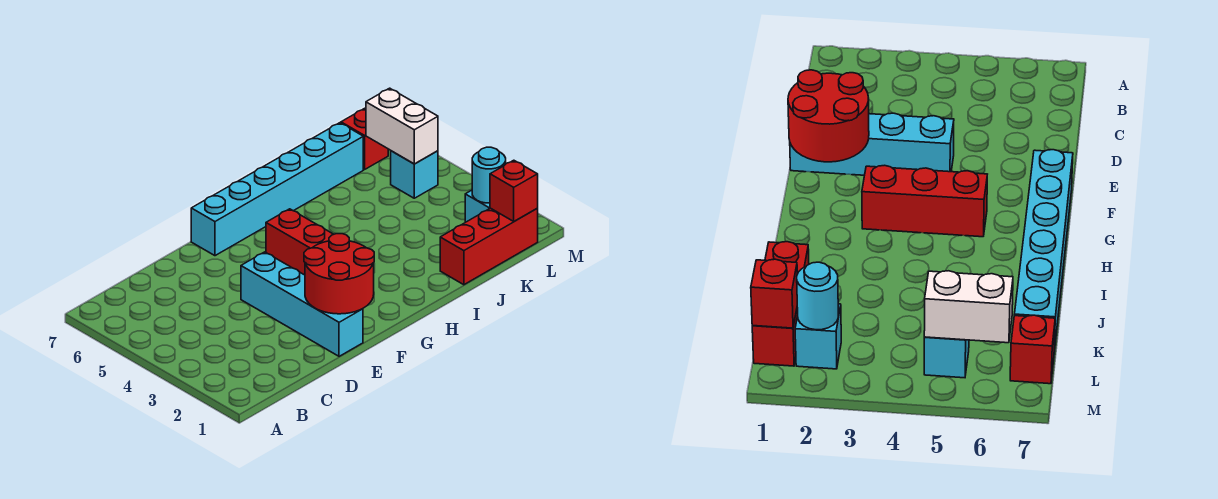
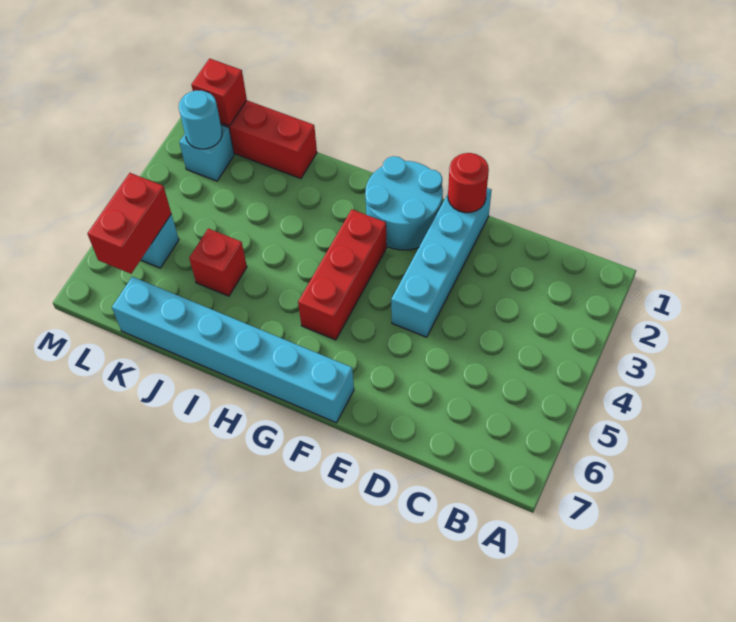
red round brick E1:F2 level 2 -> red round brick E1 level 2
none -> cyan round brick F1:G2 level 1
white brick L5:L6 level 2 -> red brick L5:L6 level 2
red brick L7 level 1 -> red brick J5 level 1

